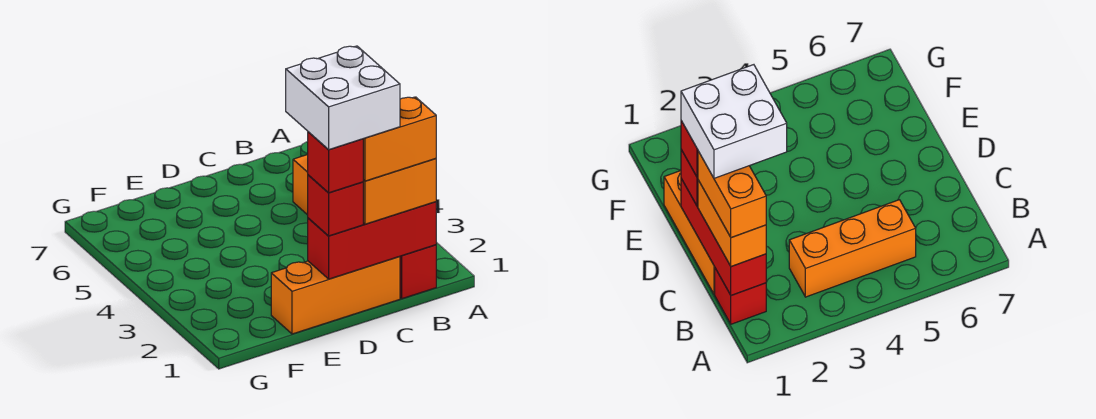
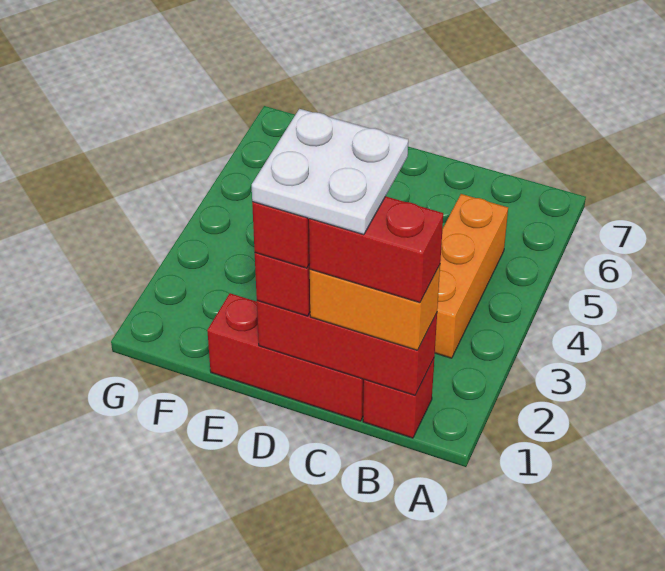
orange brick B1:C1 level 4 -> red brick B1:C1 level 4
orange brick C1:E1 level 1 -> red brick C1:E1 level 1
white brick C1:D2 level 5 -> white plate C1:D2 level 5

